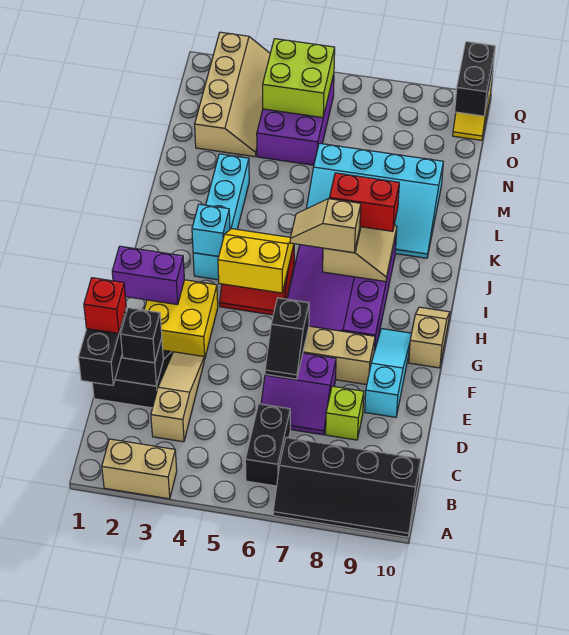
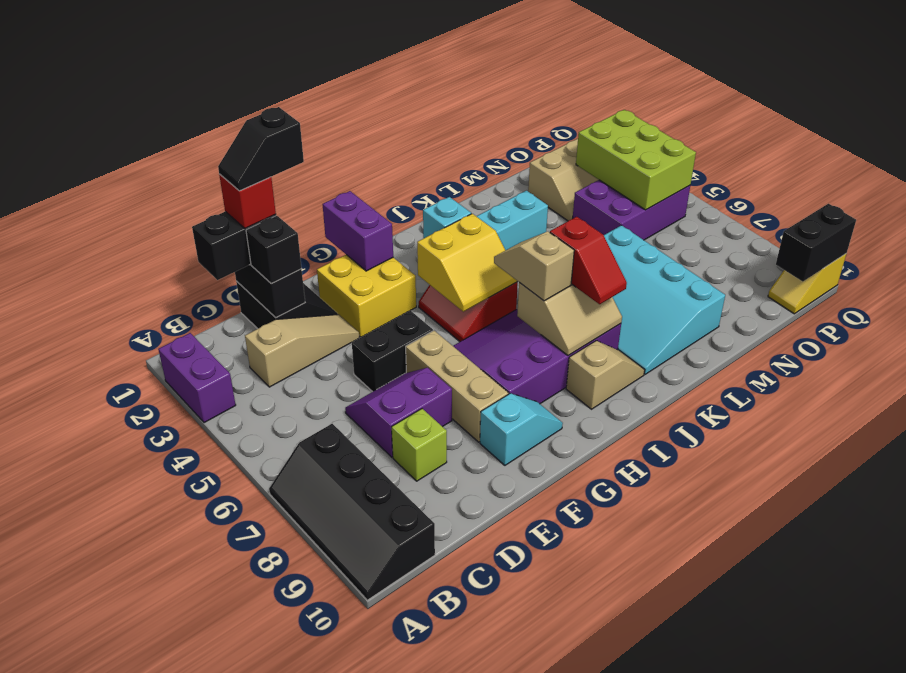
tan brick A2:A3 level 1 -> purple brick A2:A3 level 1
black brick B6:C6 level 1 -> black brick E5:F5 level 1
purple slope D6:E7 level 1 top E -> purple slope D6:E7 level 1 top 7
black slope E6:F6 level 2 top F -> black slope D1:E1 level 5 top E
cyan slope E9:G9 level 1 top E -> cyan slope F9:G9 level 1 top F
tan slope G10:H10 level 1 top G -> tan slope I9:J9 level 1 top I
yellow slope H4:I5 level 2 top H -> yellow slope H4:I5 level 2 top 4
red brick J7:J8 level 3 -> red slope J7:J8 level 3 top 7
lime brick O4:P5 level 2 -> lime brick O3:P5 level 2

